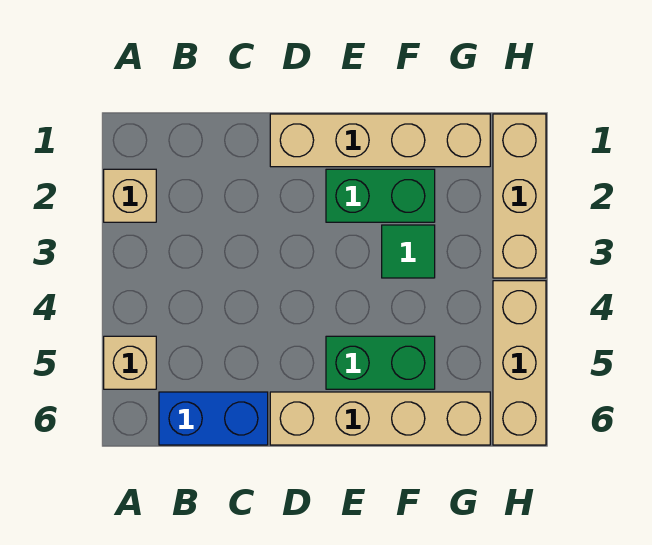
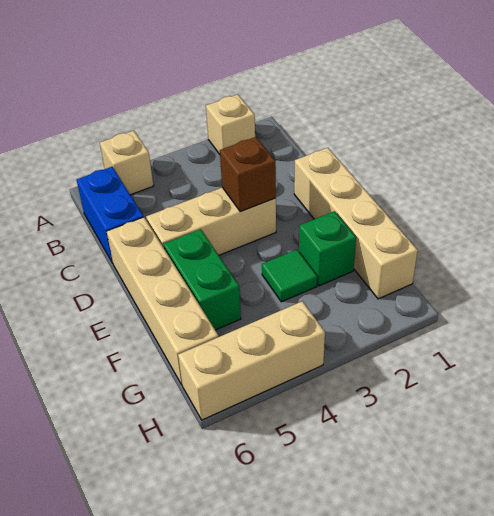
none -> brown brick D3 level 2
green brick E2:F2 level 1 -> green brick F2 level 1
tan brick H1:H3 level 1 -> tan brick D3:D5 level 1

